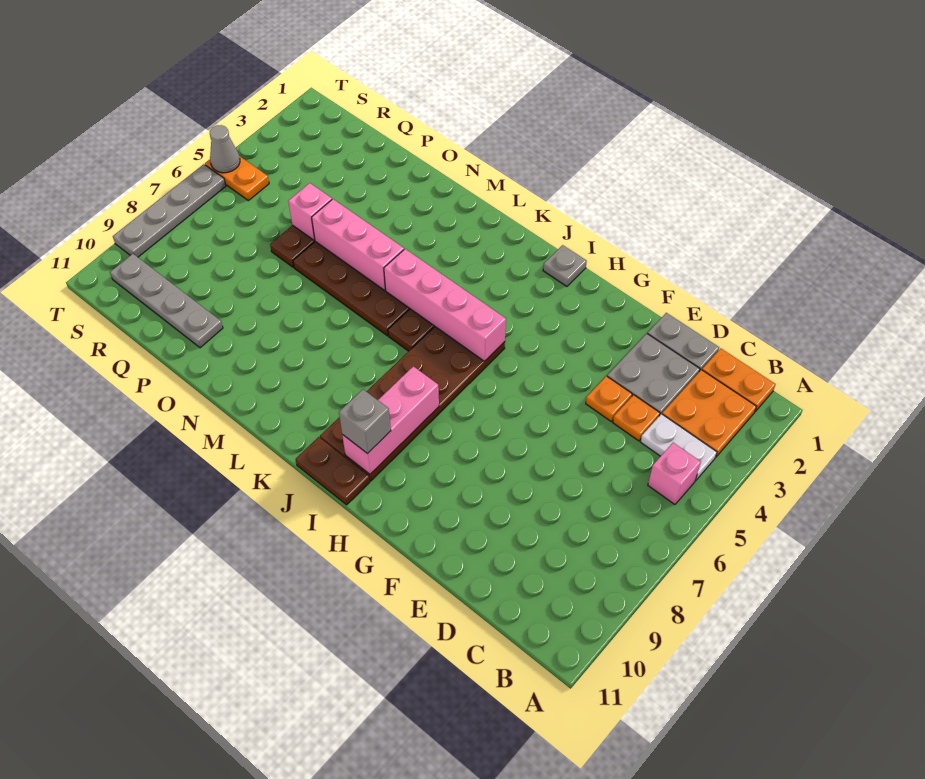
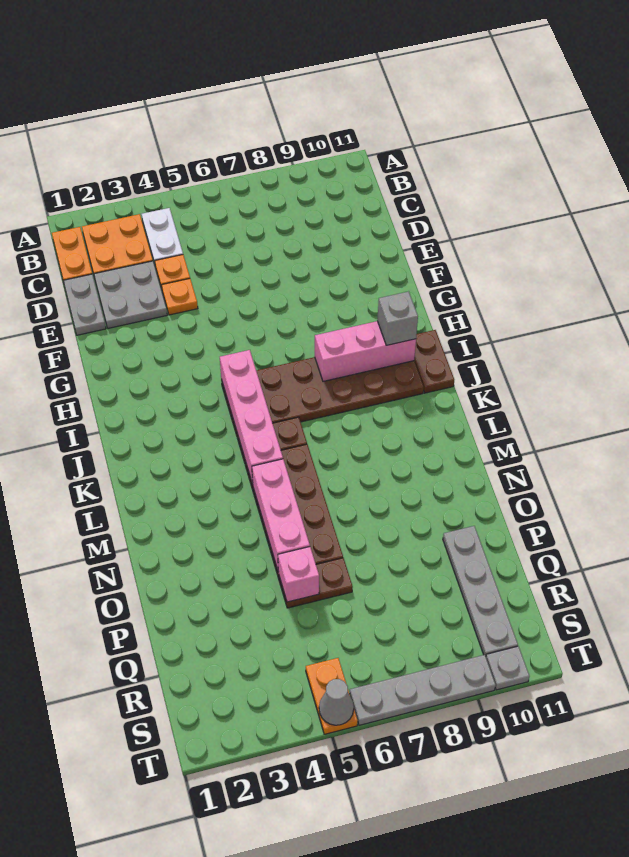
pink brick B5 level 1 -> none
grey plate I1 level 1 -> grey plate T10 level 1

